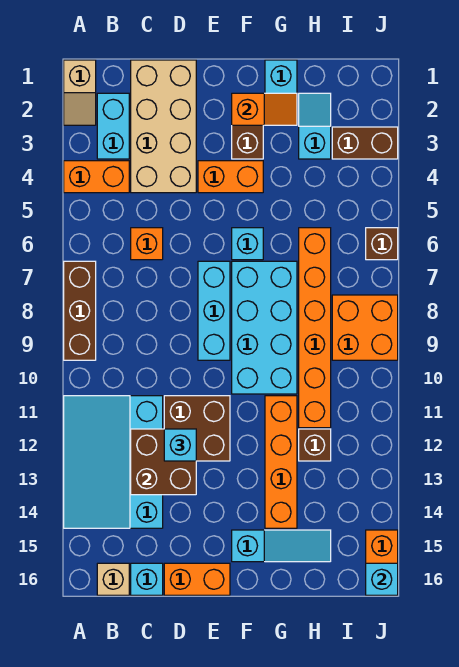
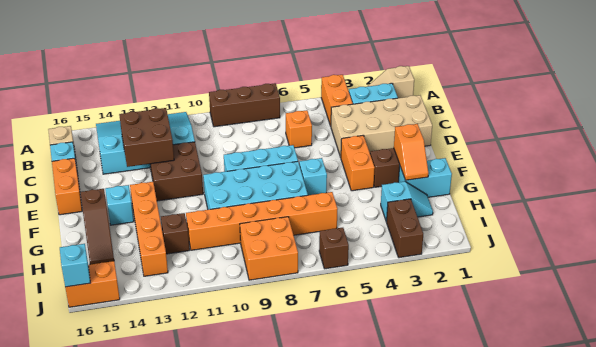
cyan brick D12 level 3 -> cyan brick F14 level 1
cyan slope F15:H15 level 1 top F -> brown slope F15:H15 level 1 top F
orange brick G11:G14 level 1 -> orange brick F13:I13 level 1

